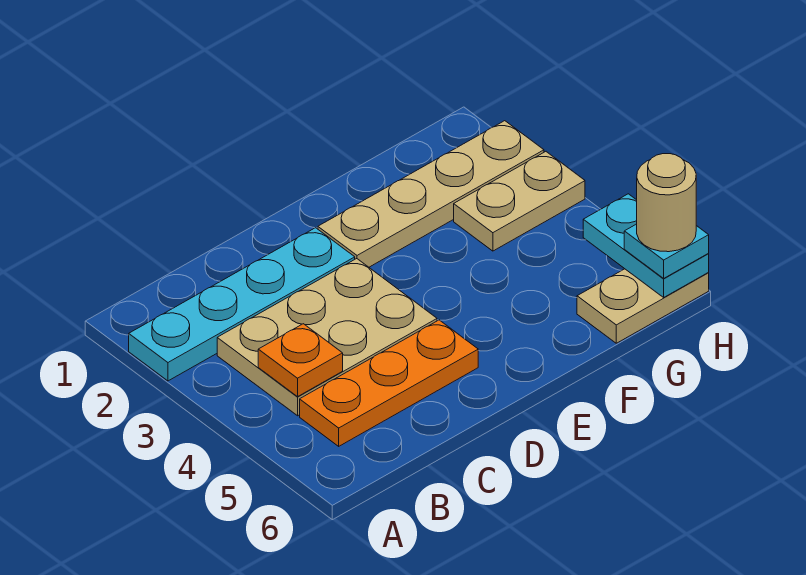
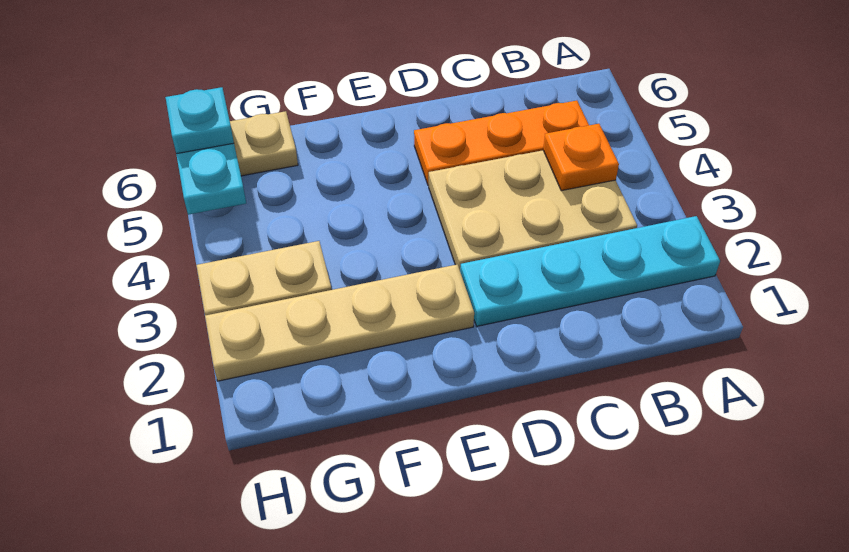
tan round brick H6 level 4 -> none

